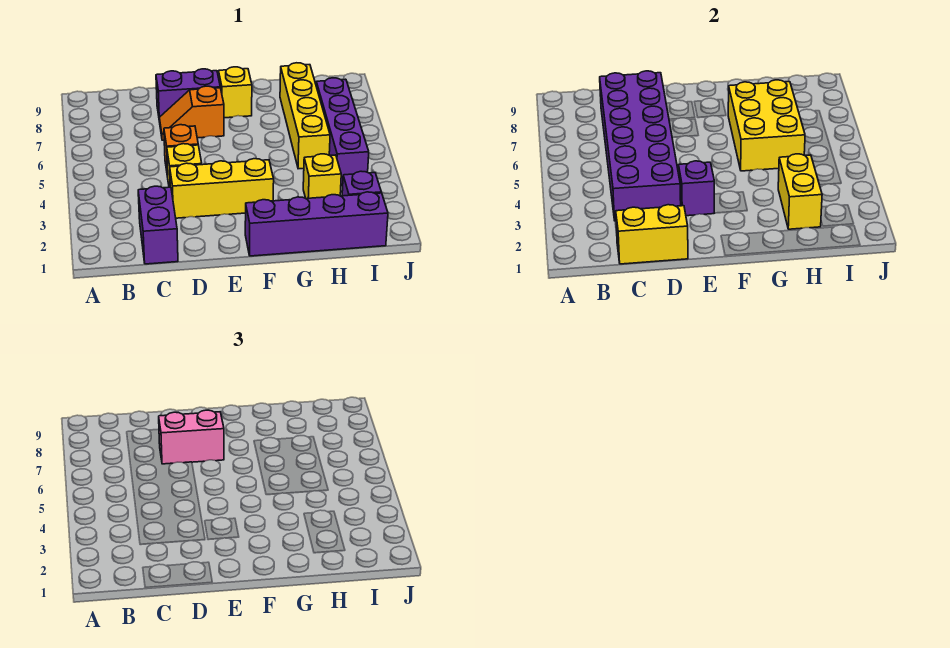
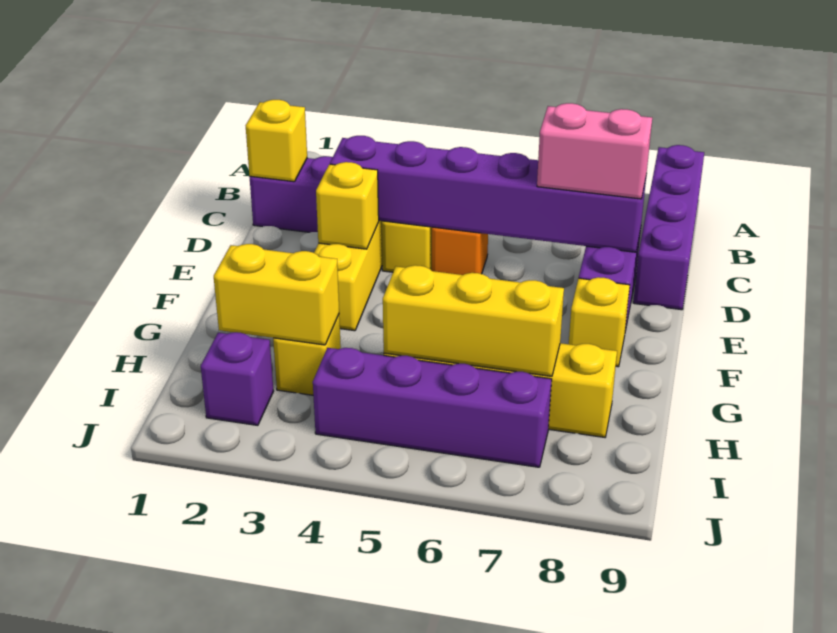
yellow brick C1:D1 level 2 -> yellow brick C1 level 2
purple brick C3:D8 level 2 -> purple brick D3:D8 level 2
orange slope D7:E7 level 1 top E -> none
pink brick D7:E7 level 3 -> pink brick D7:D8 level 3
purple brick E3 level 2 -> yellow brick E3 level 2
purple brick F1:I1 level 1 -> purple brick A9:D9 level 1
yellow brick G5:H7 level 2 -> yellow brick H5:H7 level 2

